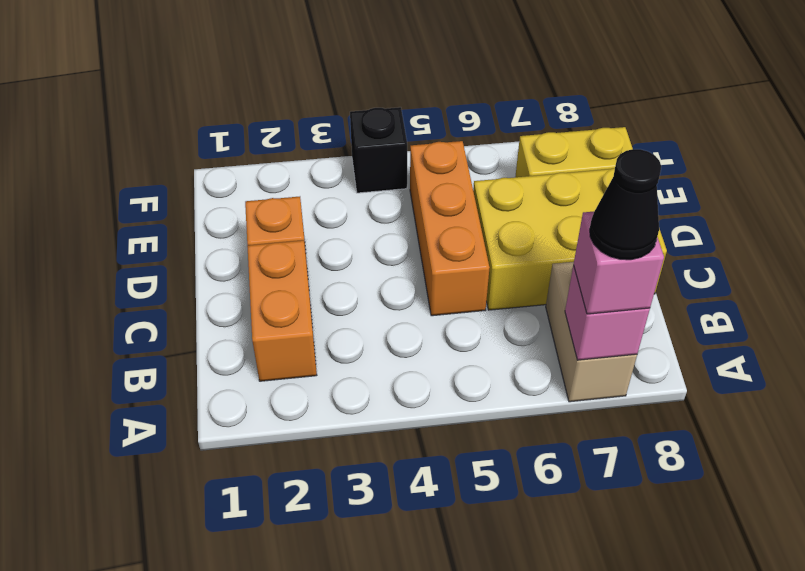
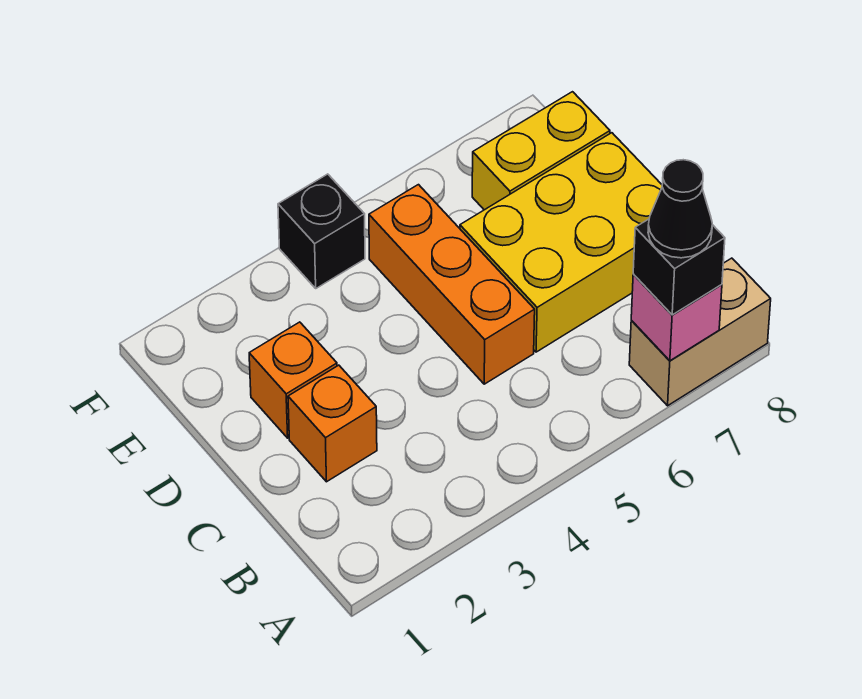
tan brick A7:B7 level 1 -> tan brick A7:A8 level 1
pink brick A7 level 3 -> black brick A7 level 3
orange brick B2:C2 level 1 -> orange brick C2 level 1

